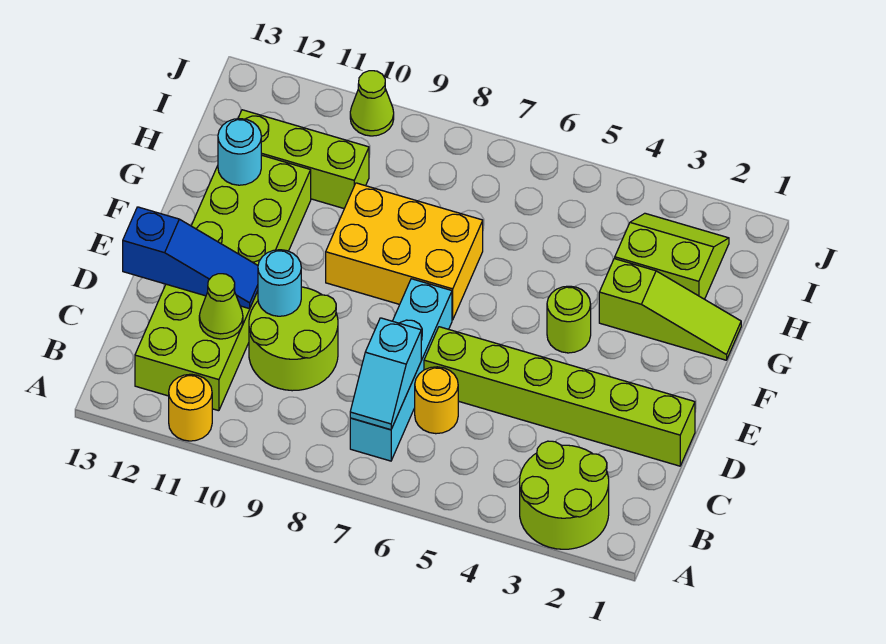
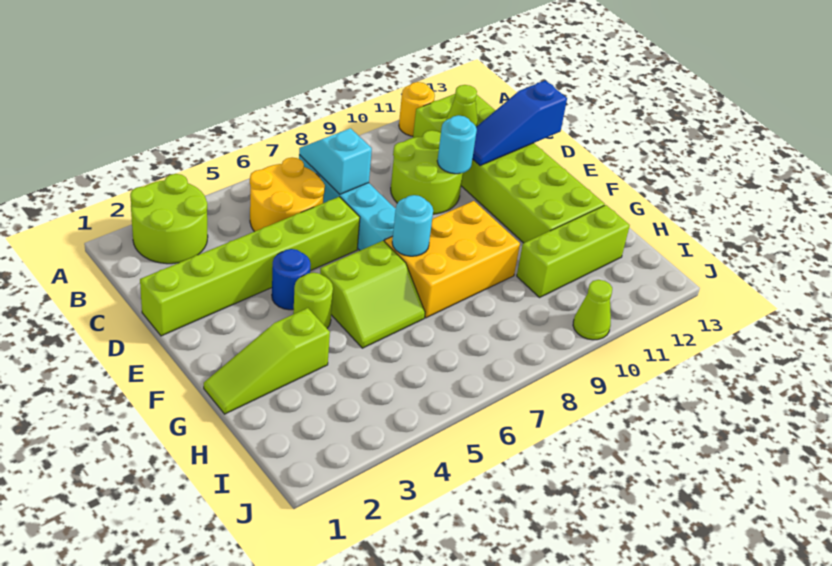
yellow round brick C6 level 1 -> yellow round brick B5:C6 level 1
none -> blue round brick E4 level 1
cyan round brick G12 level 2 -> cyan round brick F7 level 2
lime slope H2:I3 level 1 top H -> lime slope F5:G6 level 1 top F

